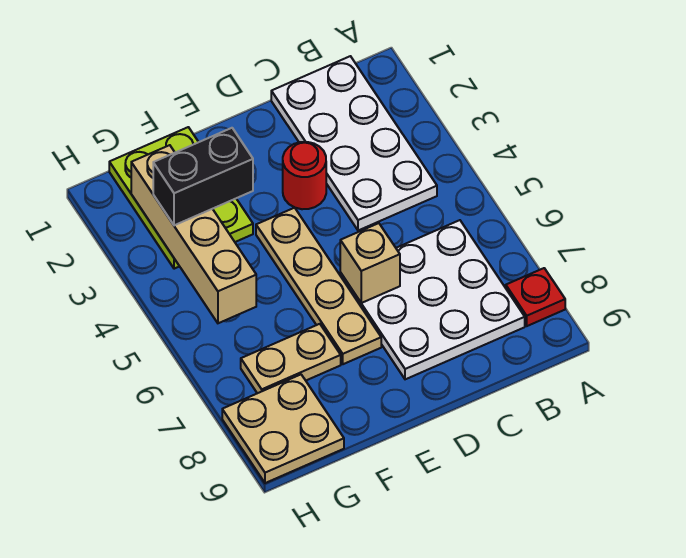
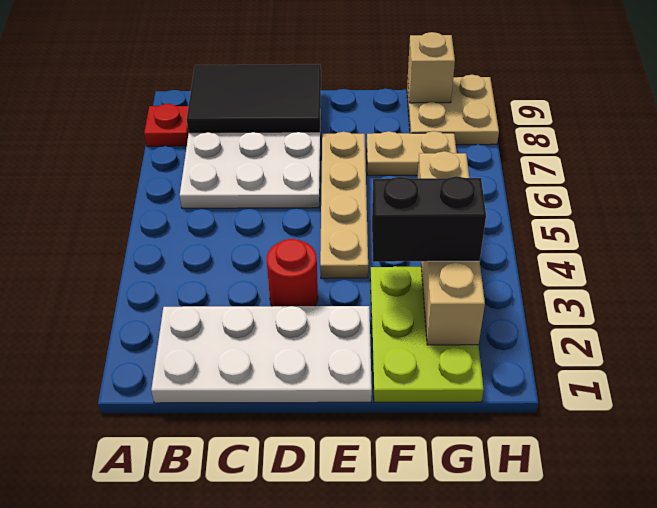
white plate B1:C4 level 1 -> white plate B1:E2 level 1
none -> black tile B8:D9 level 2
tan brick D6 level 2 -> tan brick G9 level 2

